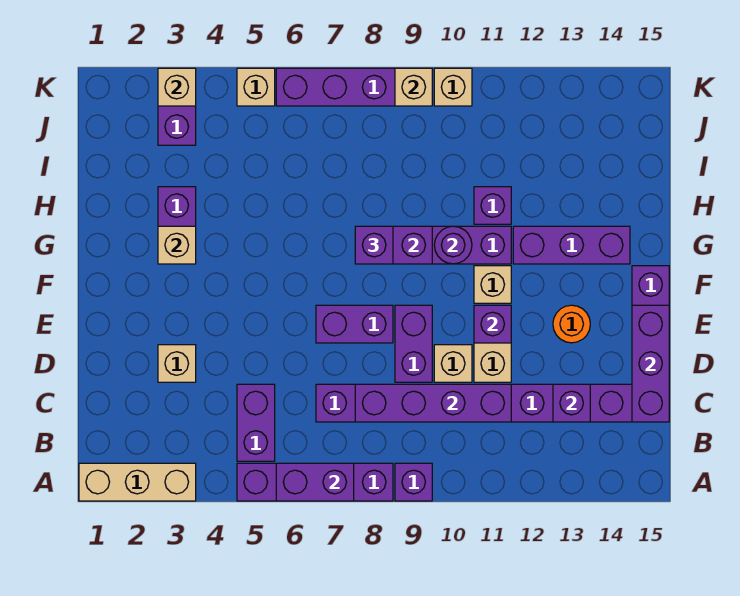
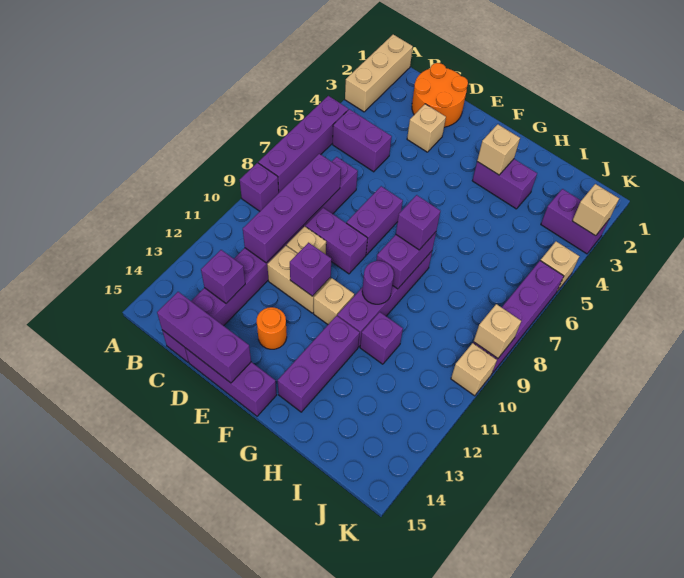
purple brick A6:A7 level 2 -> none
none -> orange round brick C1:D2 level 1

